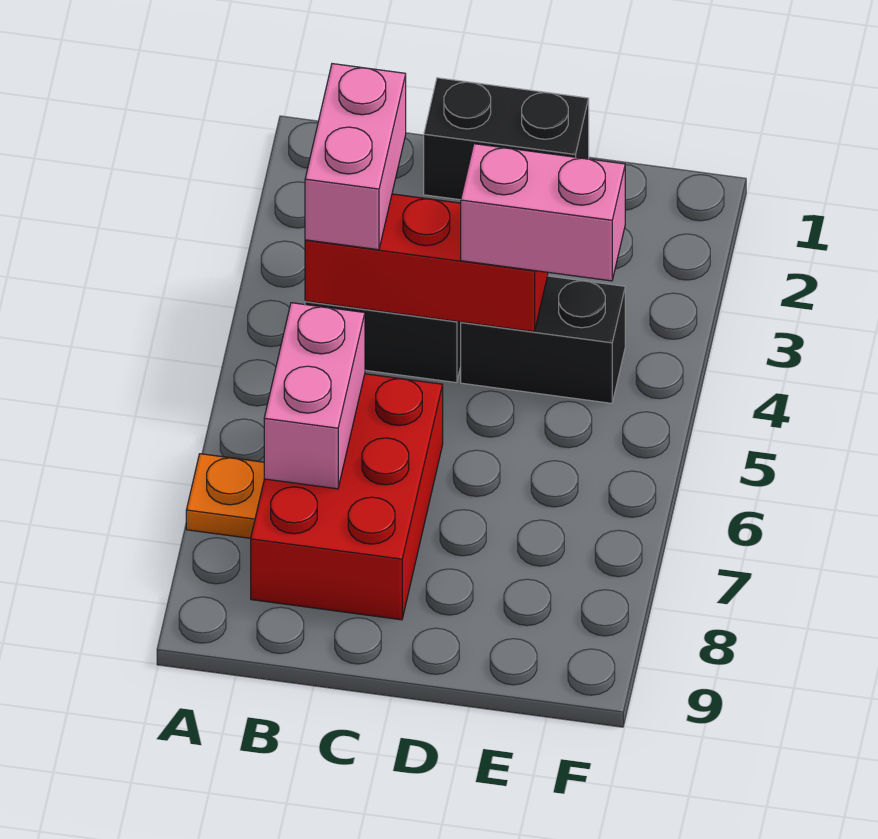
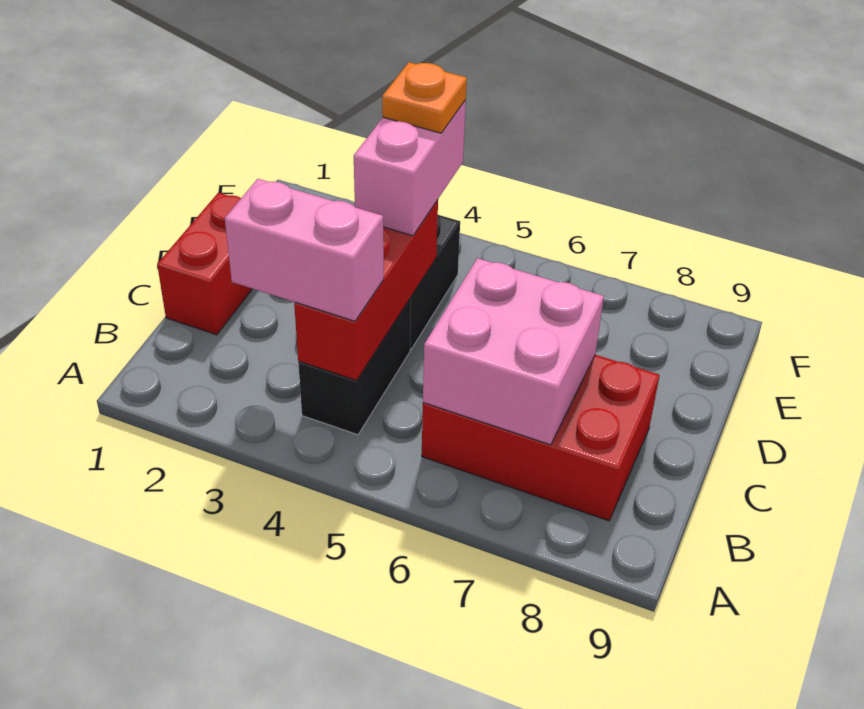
orange plate A7 level 1 -> orange plate E4 level 4
pink brick B6:B7 level 2 -> pink brick B6:C7 level 2
black brick C1:D1 level 1 -> red brick C1:D1 level 1

